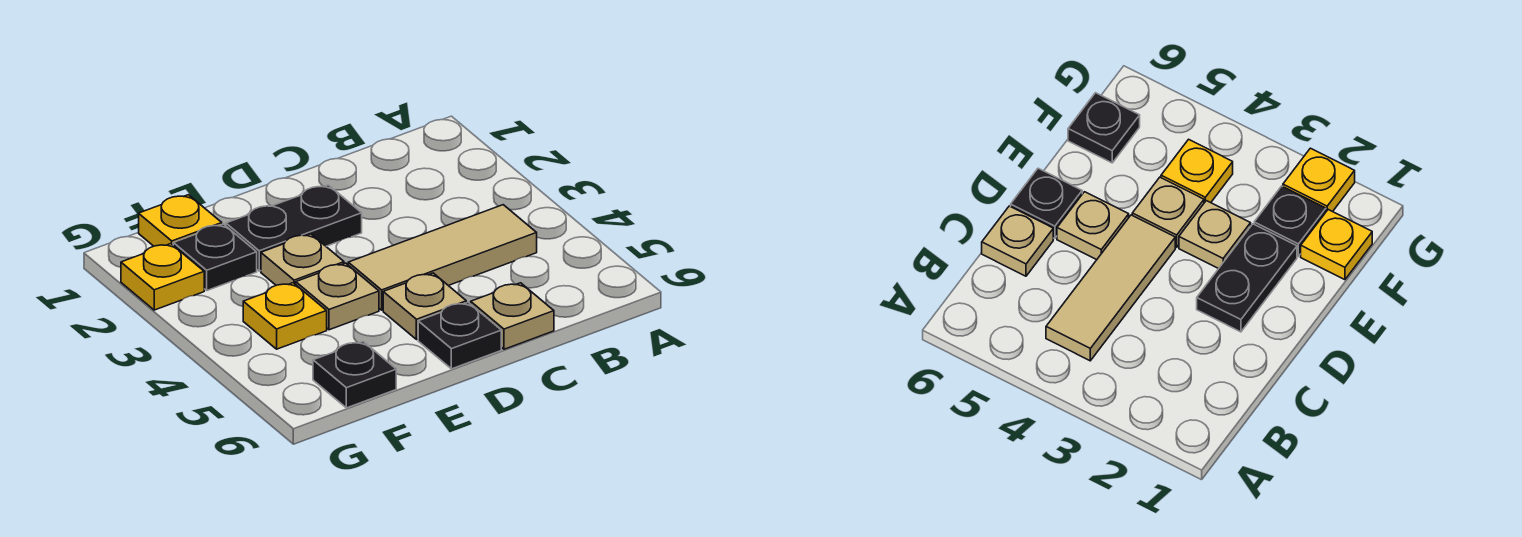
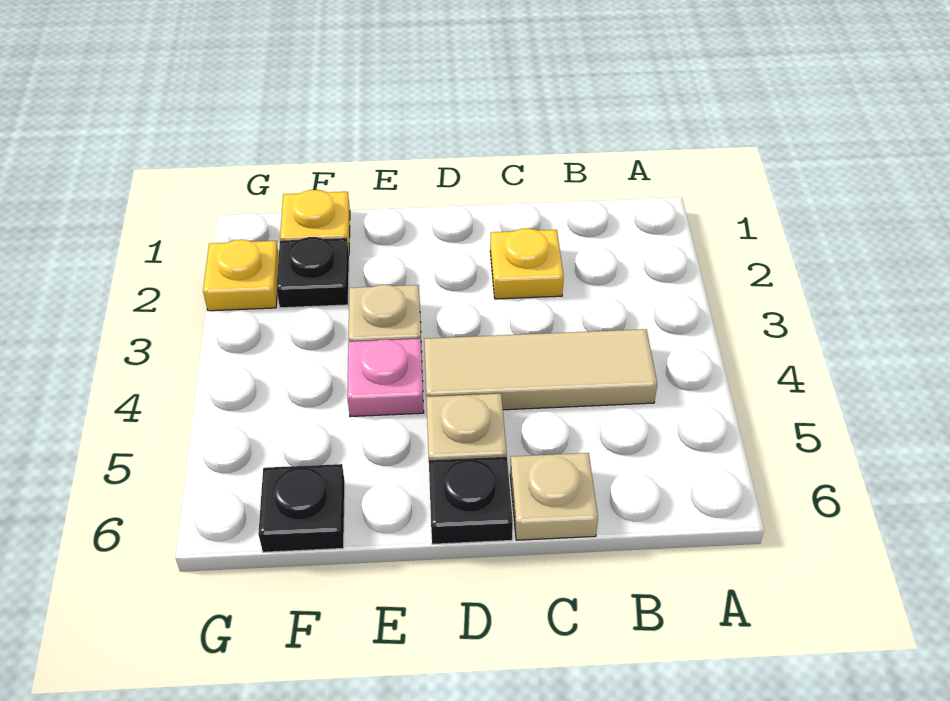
black plate D2:E2 level 1 -> none
tan plate E4 level 1 -> pink plate E4 level 1
yellow plate F4 level 1 -> yellow plate C2 level 1

